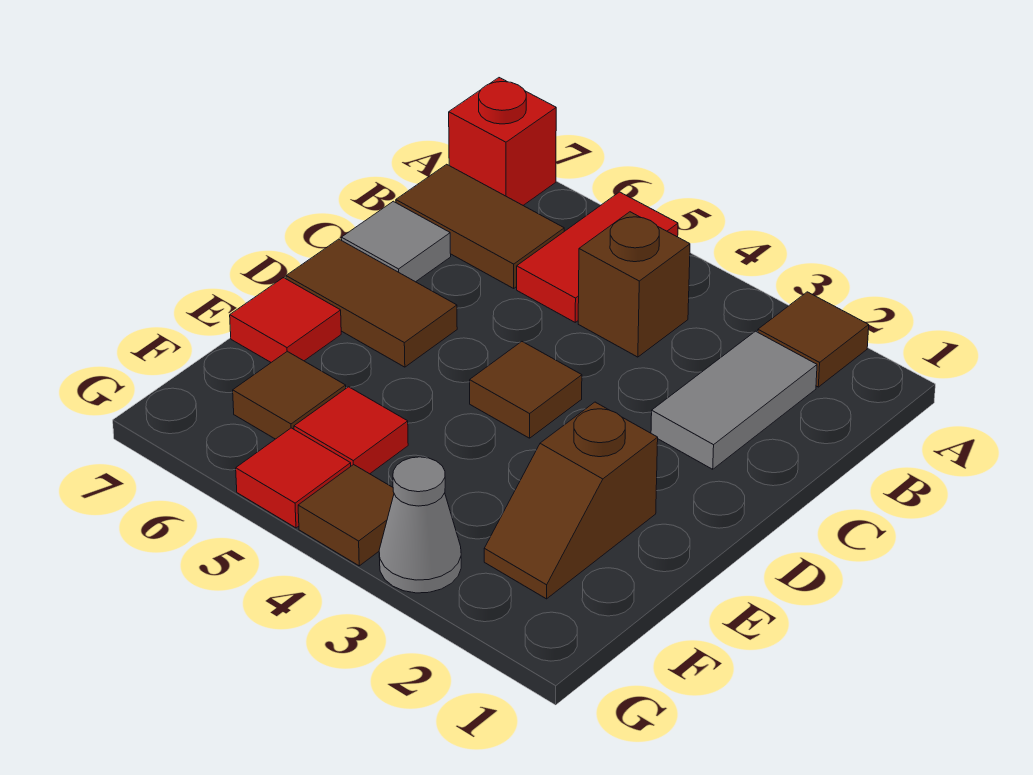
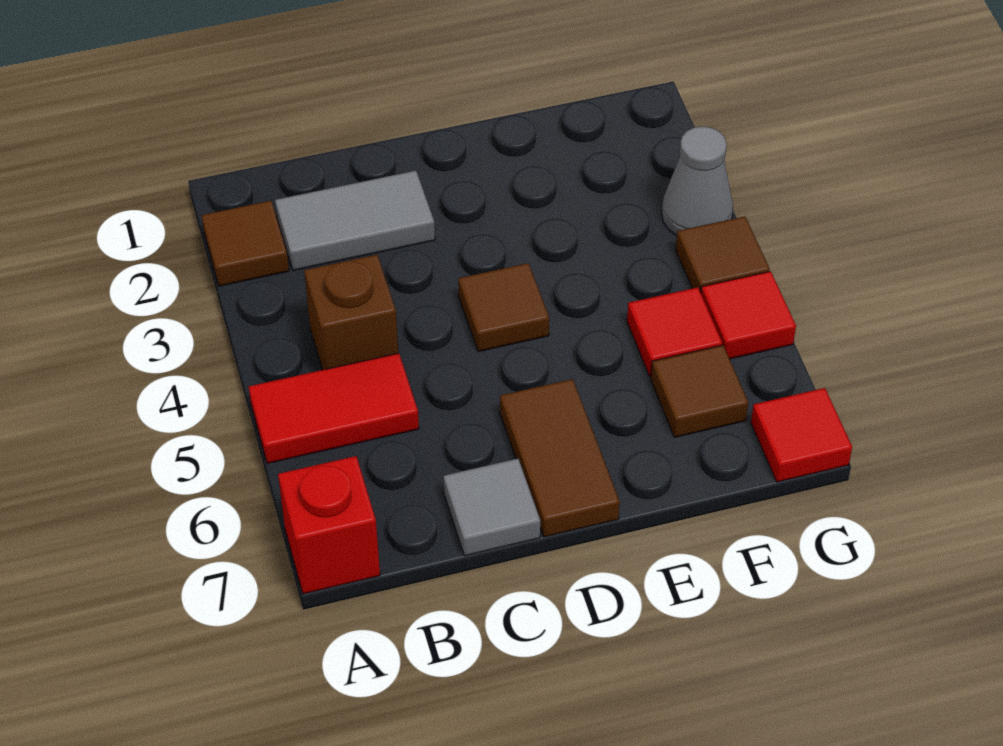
brown tile B6:B7 level 1 -> none
brown slope E2:F2 level 1 top E -> none
red tile E7 level 1 -> red tile G7 level 1

